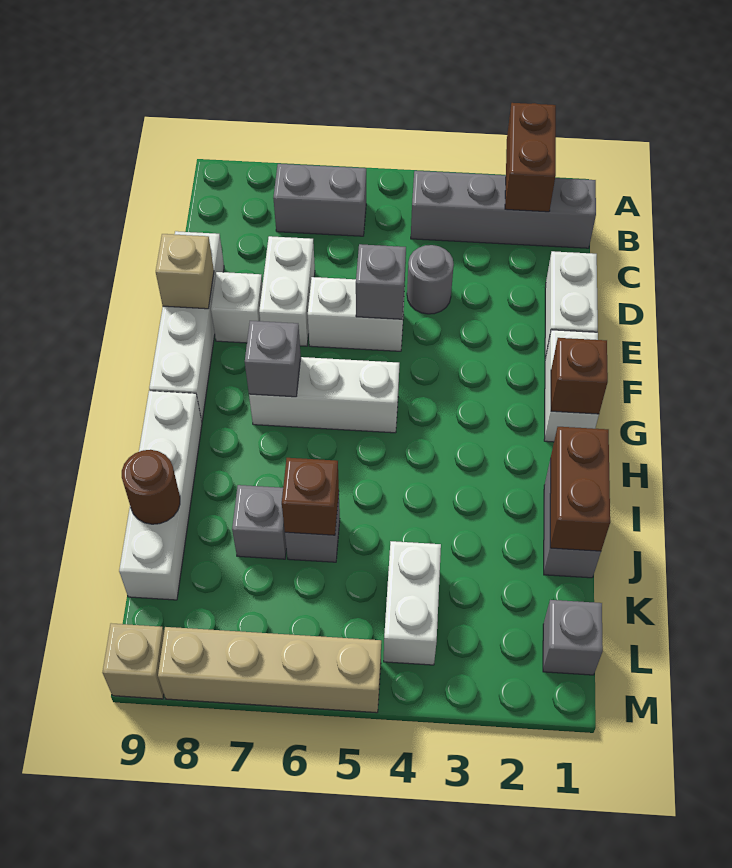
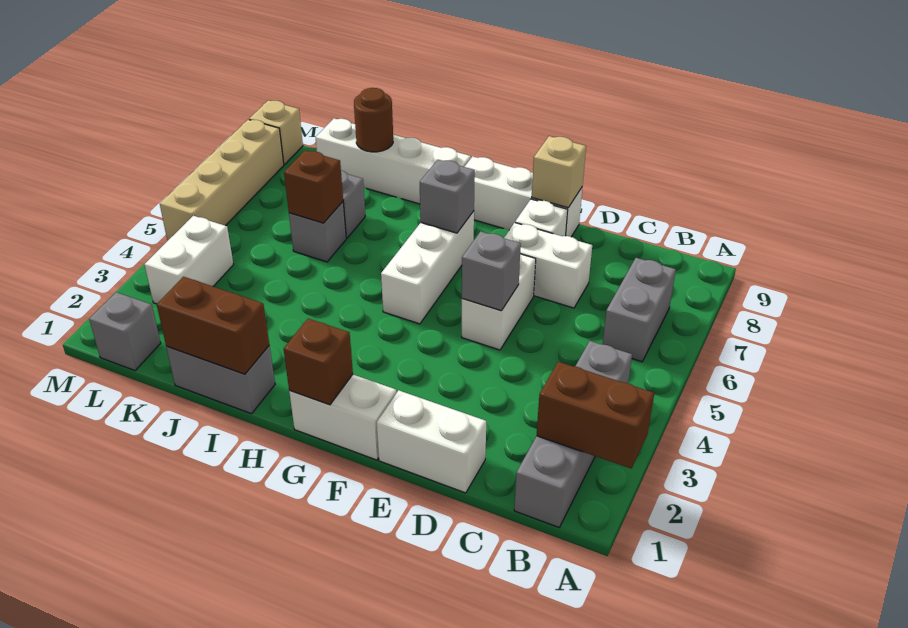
grey round brick D4 level 1 -> none
white brick D9:G9 level 1 -> white brick E9:G9 level 1
white brick K4:L4 level 1 -> white brick L3:L4 level 1

